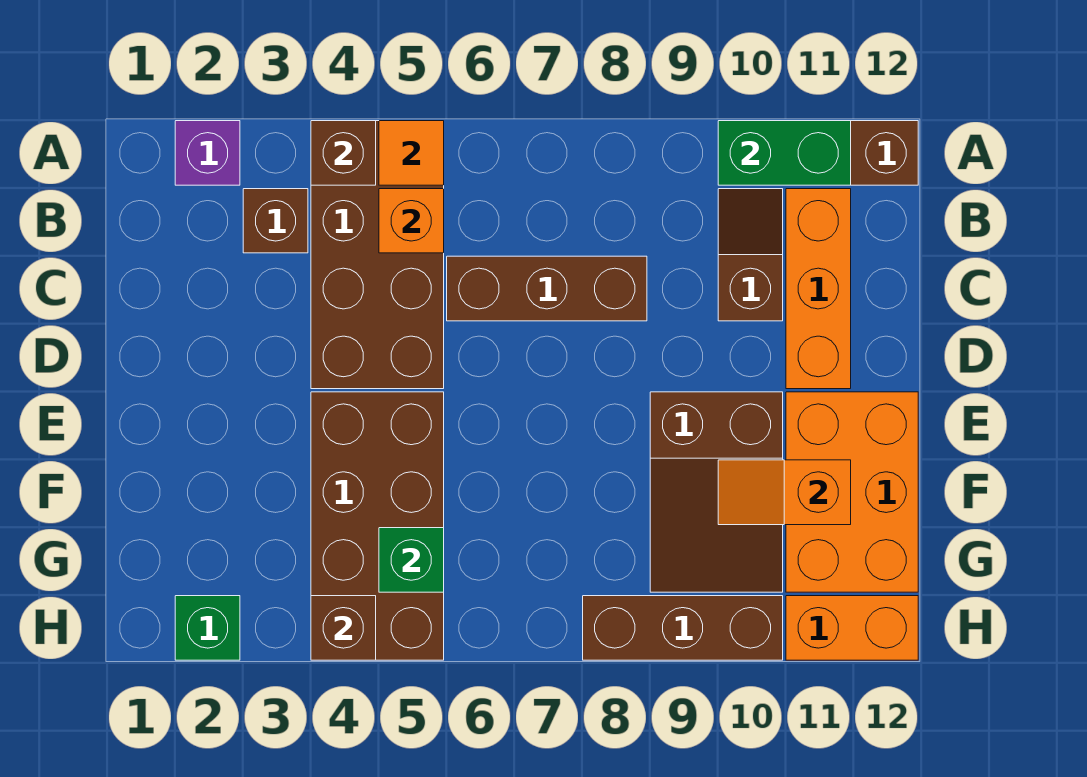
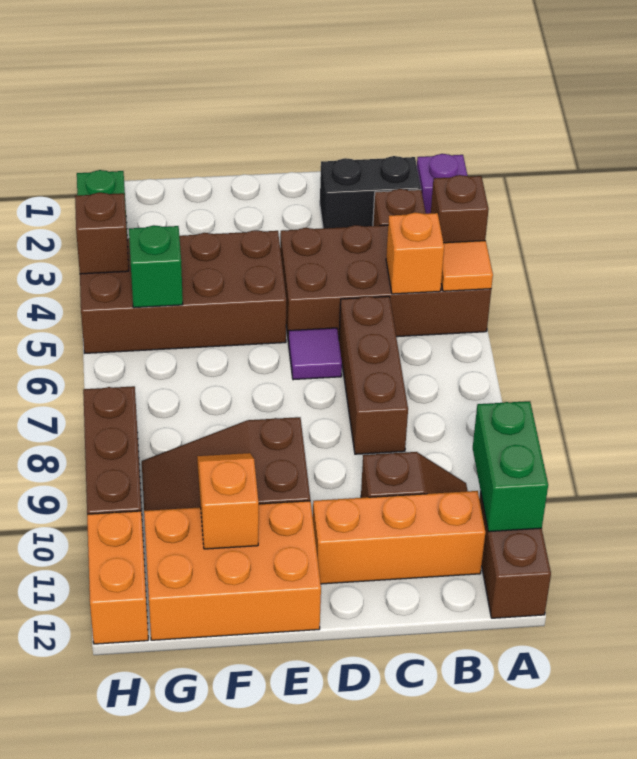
none -> black brick B2:C2 level 1
none -> purple tile D6 level 1

